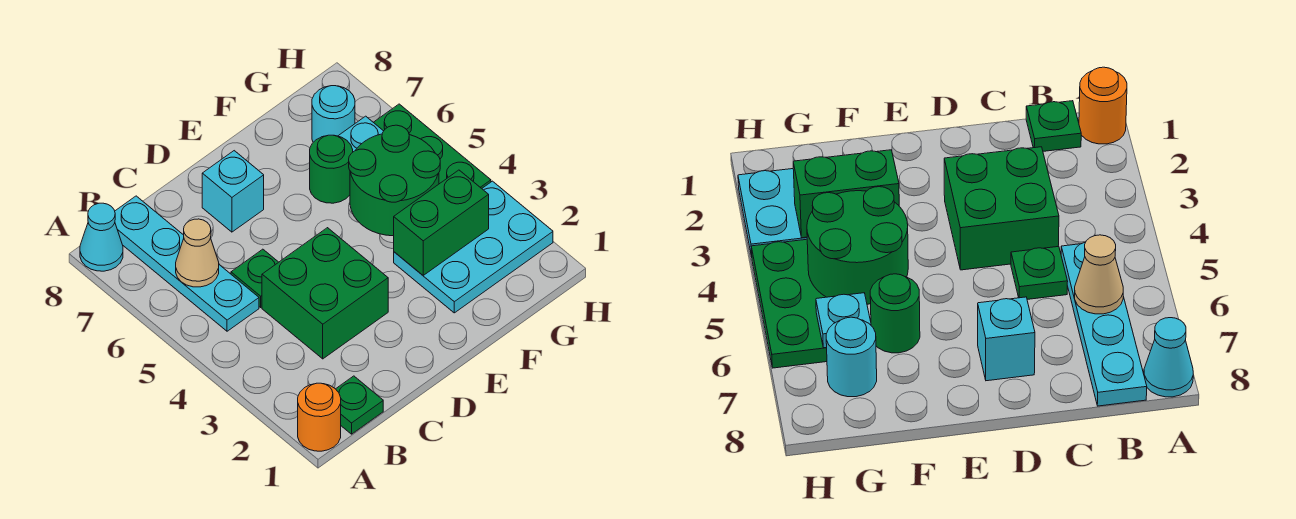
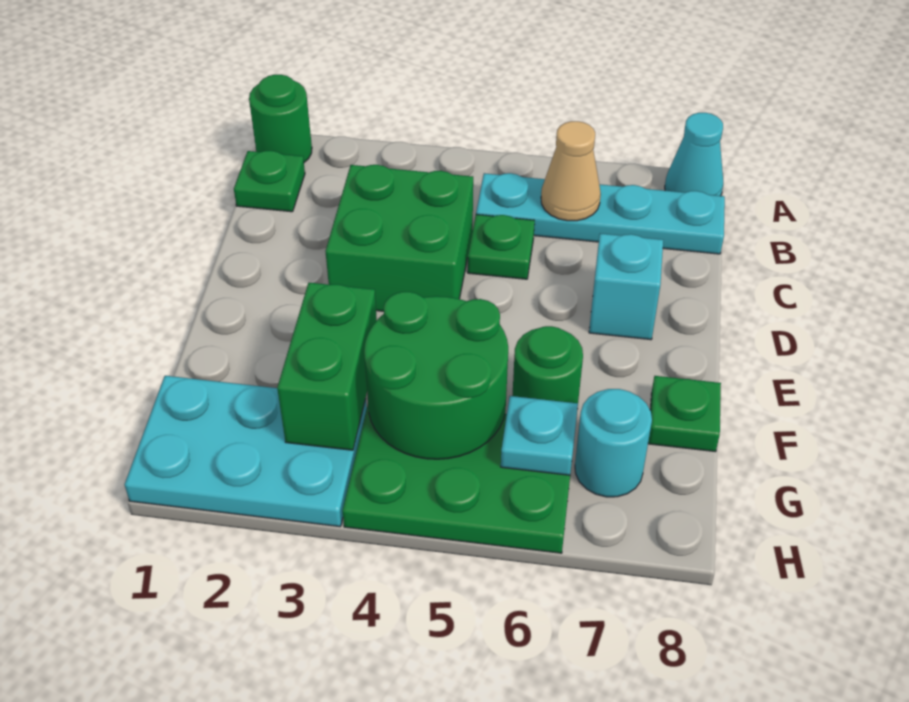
orange round brick A1 level 1 -> green round brick A1 level 1
cyan plate F2:H3 level 1 -> cyan plate G1:H3 level 1
none -> green plate F8 level 1

